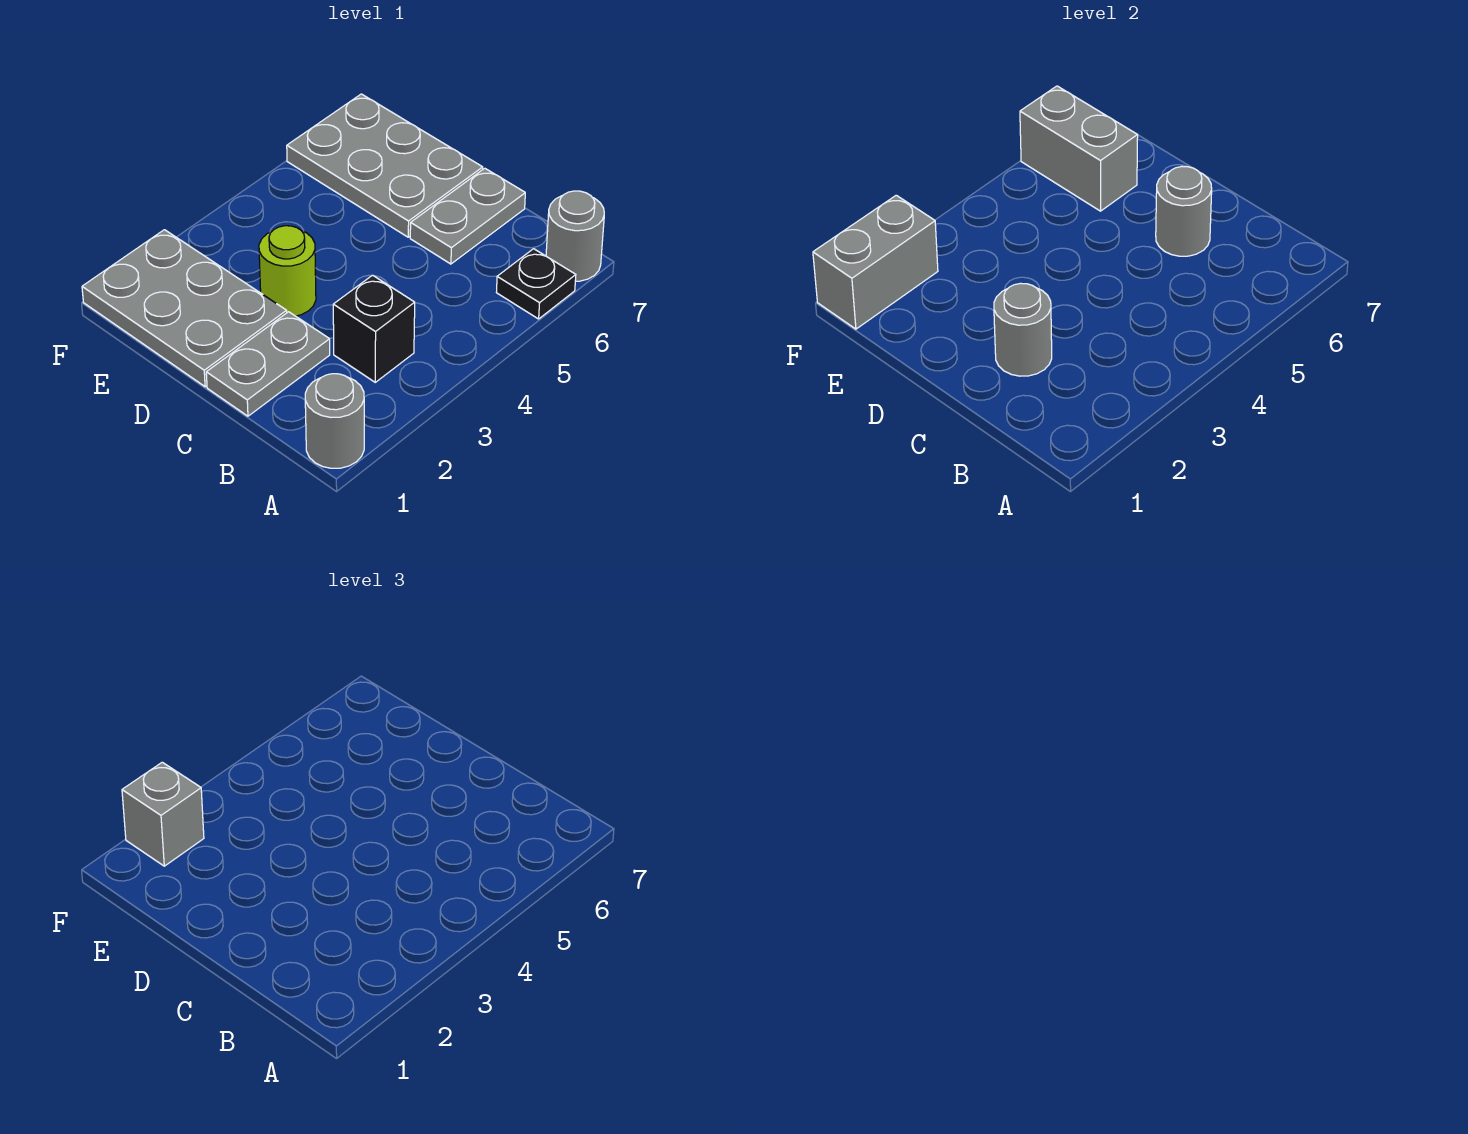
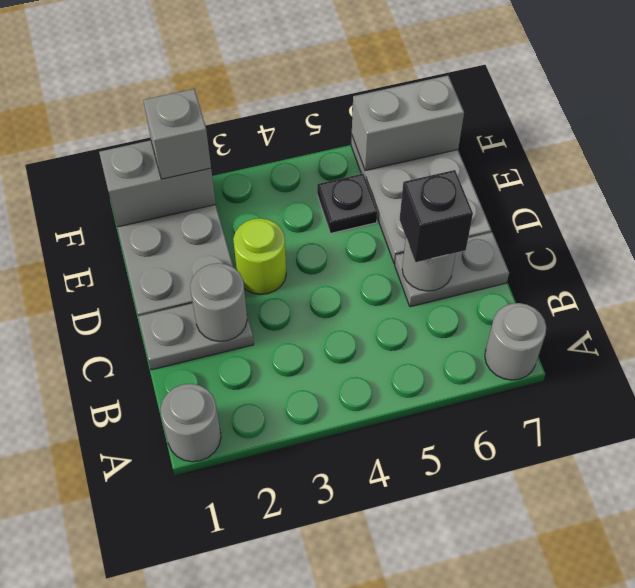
black plate A6 level 1 -> black plate E5 level 1
black brick B3 level 1 -> black brick C6 level 3
grey brick E6:F6 level 2 -> grey brick F6:F7 level 2

